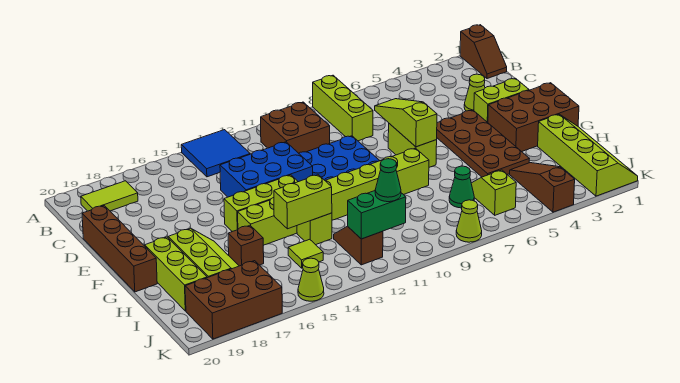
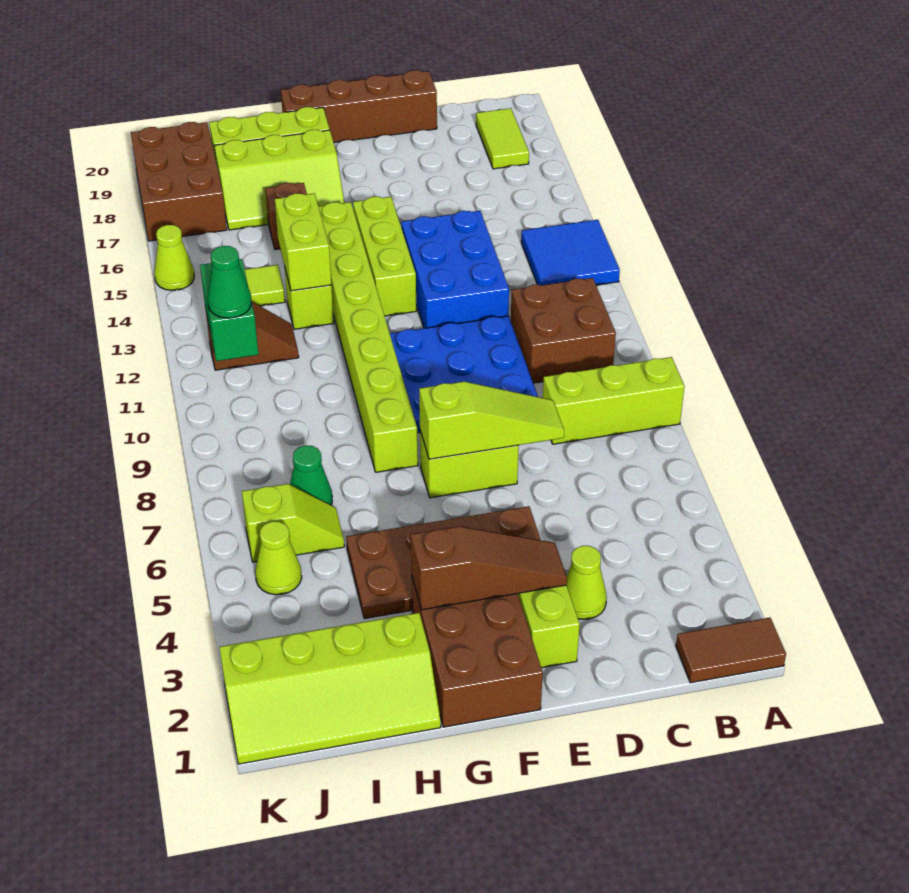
brown slope A1:B1 level 1 top A -> brown tile A1:B1 level 1
brown slope I4:K4 level 1 top K -> brown slope E3:G3 level 2 top G
lime cone K8 level 1 -> lime cone J5 level 1

